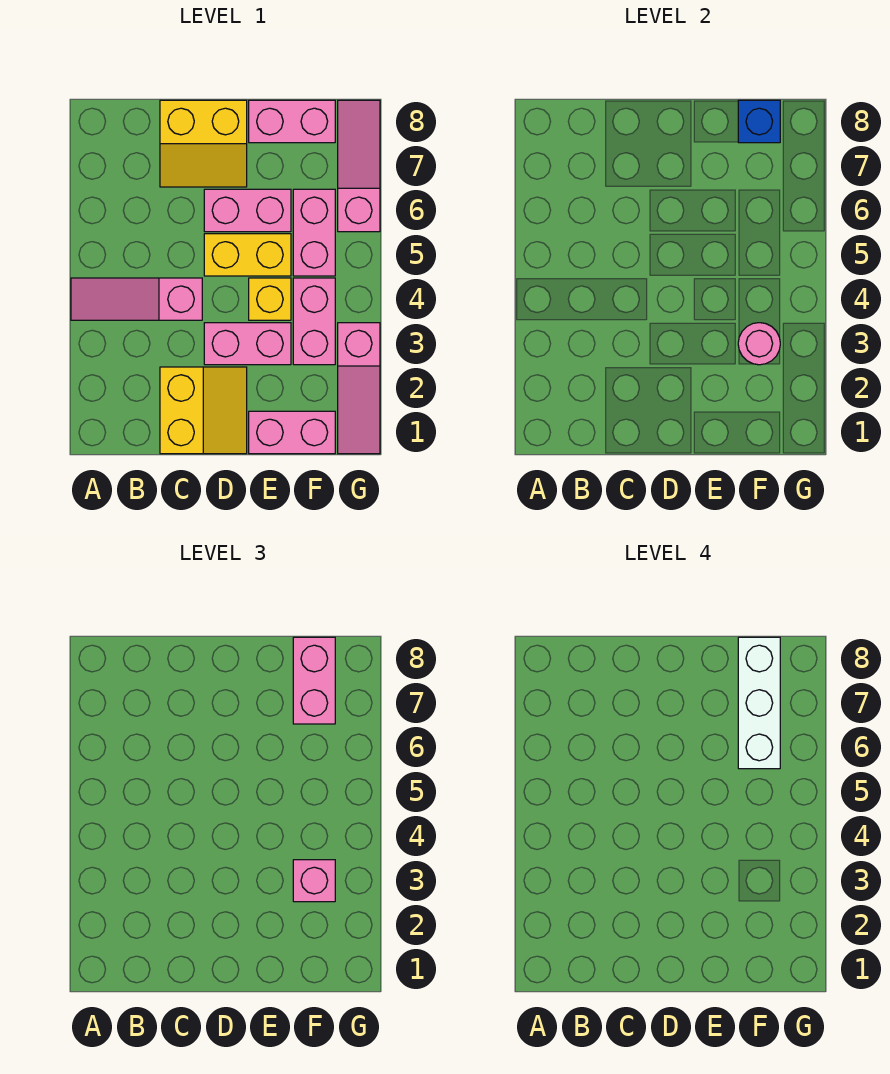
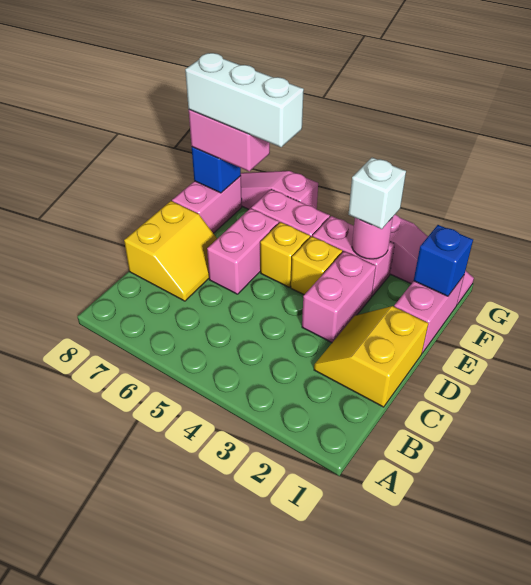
pink slope A4:C4 level 1 top C -> none
yellow slope C1:D2 level 1 top C -> yellow slope C1:D2 level 1 top 1
yellow brick D5:E5 level 1 -> yellow brick E5 level 1
none -> blue brick F1 level 2
pink brick F3 level 3 -> white brick F3 level 3

